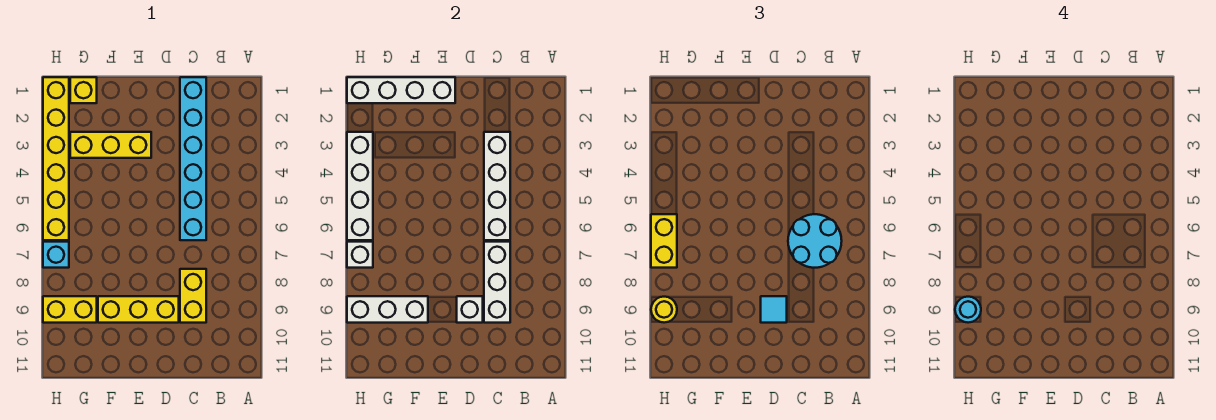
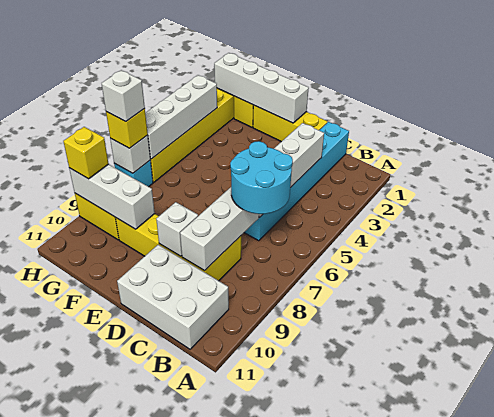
none -> white brick B10:D11 level 1
cyan tile D9 level 3 -> none
yellow brick E3:G3 level 1 -> yellow brick D1:F1 level 1
yellow brick H6:H7 level 3 -> yellow brick H7 level 3
none -> white brick H7 level 4
yellow round brick H9 level 3 -> yellow brick H9 level 3
cyan round brick H9 level 4 -> none

